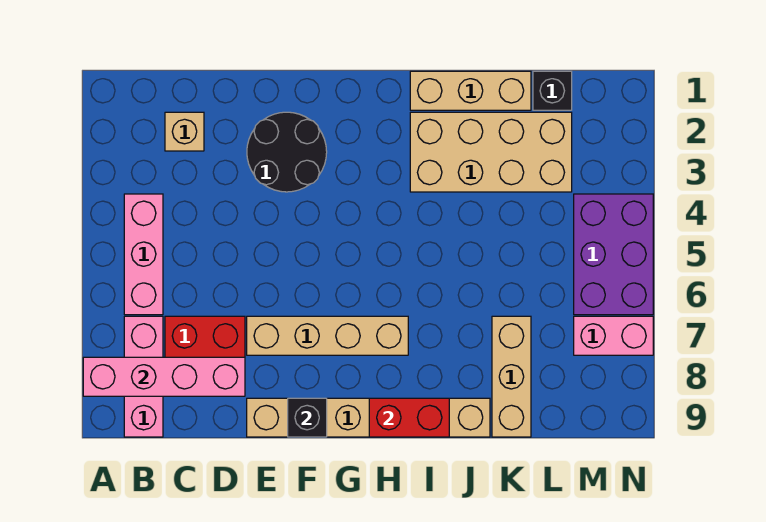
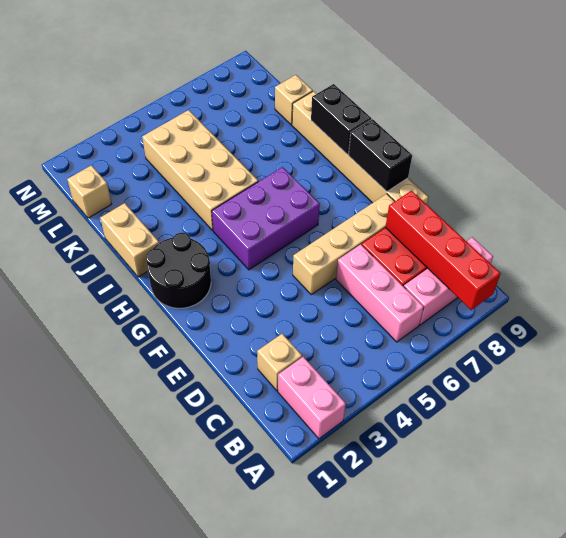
pink brick A8:D8 level 2 -> red brick A8:D8 level 2
pink brick B4:B6 level 1 -> pink brick B6:D6 level 1
black round brick E2:F3 level 1 -> black round brick G1:H2 level 1
tan brick E7:H7 level 1 -> tan brick E5:E8 level 1
black brick F9 level 2 -> black brick F9:G9 level 2
red brick H9:I9 level 2 -> black brick H9:I9 level 2
tan brick I1:K1 level 1 -> tan brick I1:J1 level 1
tan brick I2:L3 level 1 -> tan brick I4:L5 level 1
tan brick K7:K9 level 1 -> tan brick K9 level 1
black brick L1 level 1 -> tan brick L1 level 1
purple brick M4:N6 level 1 -> purple brick G4:H6 level 1
pink brick M7:N7 level 1 -> pink brick A2:B2 level 1

